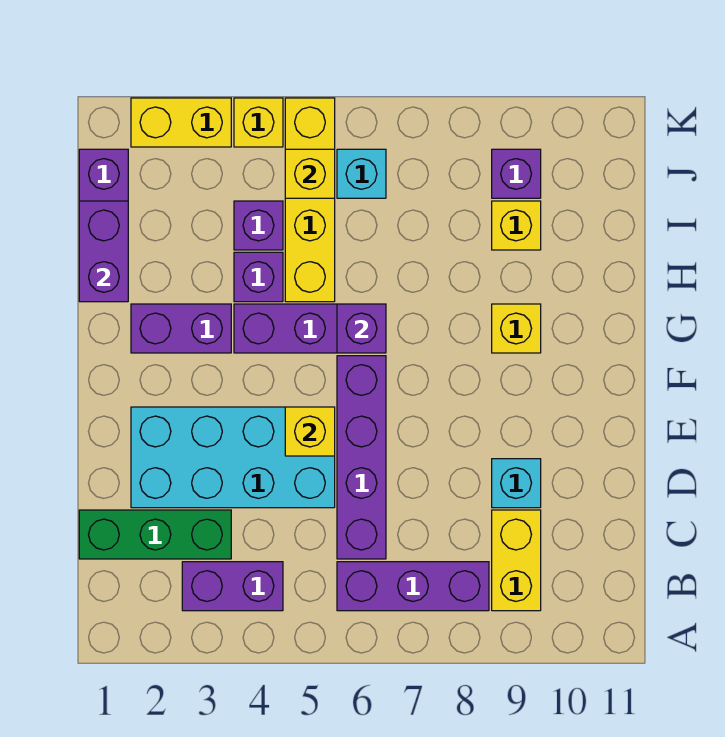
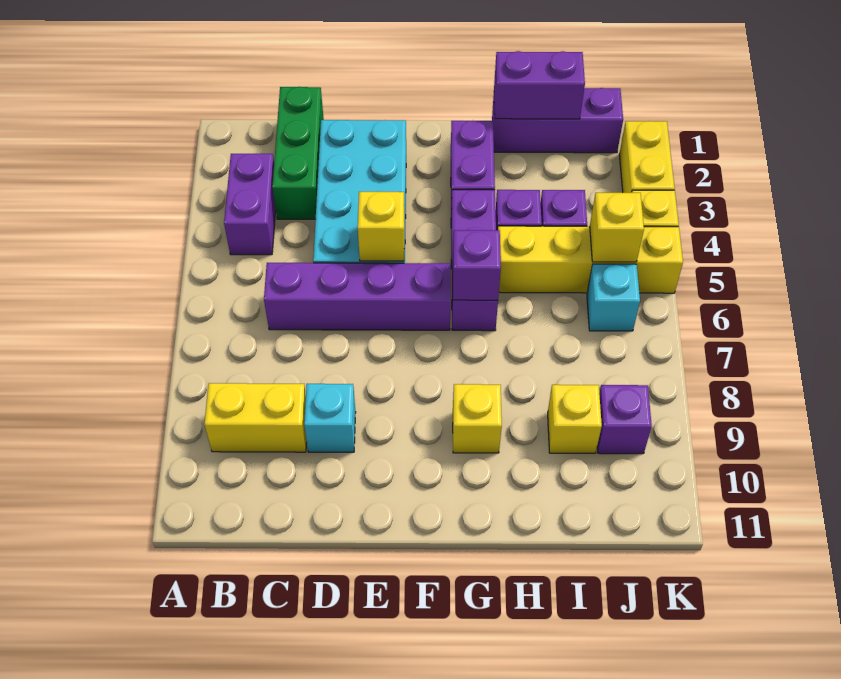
purple brick B6:B8 level 1 -> none

